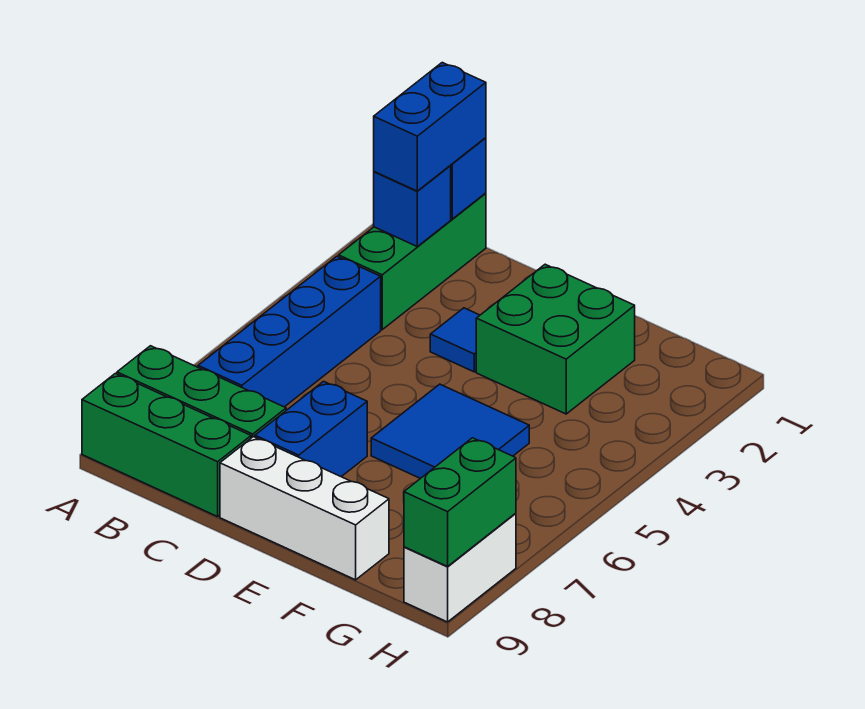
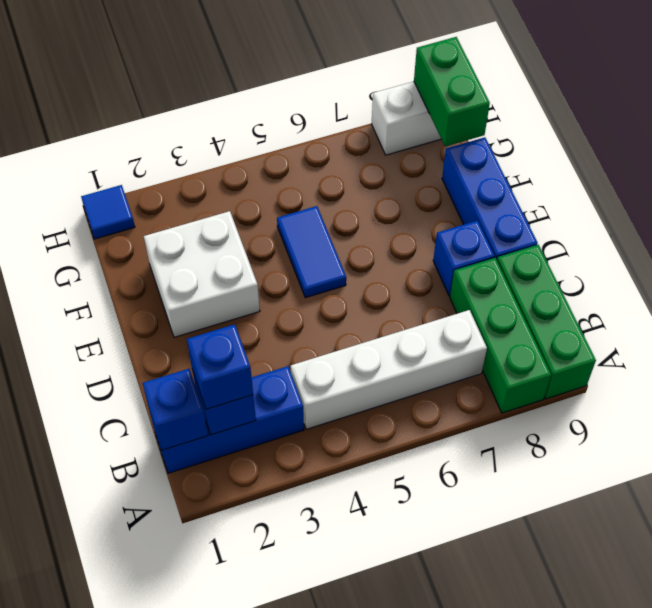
green brick B1:B3 level 1 -> blue brick B1:B3 level 1
blue brick B1:B2 level 3 -> blue brick B2 level 3
blue brick B4:B7 level 1 -> white brick B4:B7 level 1
blue tile D3 level 1 -> blue tile H1 level 1
blue brick D7:D8 level 1 -> blue brick D8 level 1
white brick D9:F9 level 1 -> blue brick D9:F9 level 1
green brick E2:F3 level 1 -> white brick E2:F3 level 1
blue tile E5:F6 level 1 -> blue tile E5:F5 level 1
green brick H8:H9 level 2 -> green brick G9:H9 level 2

